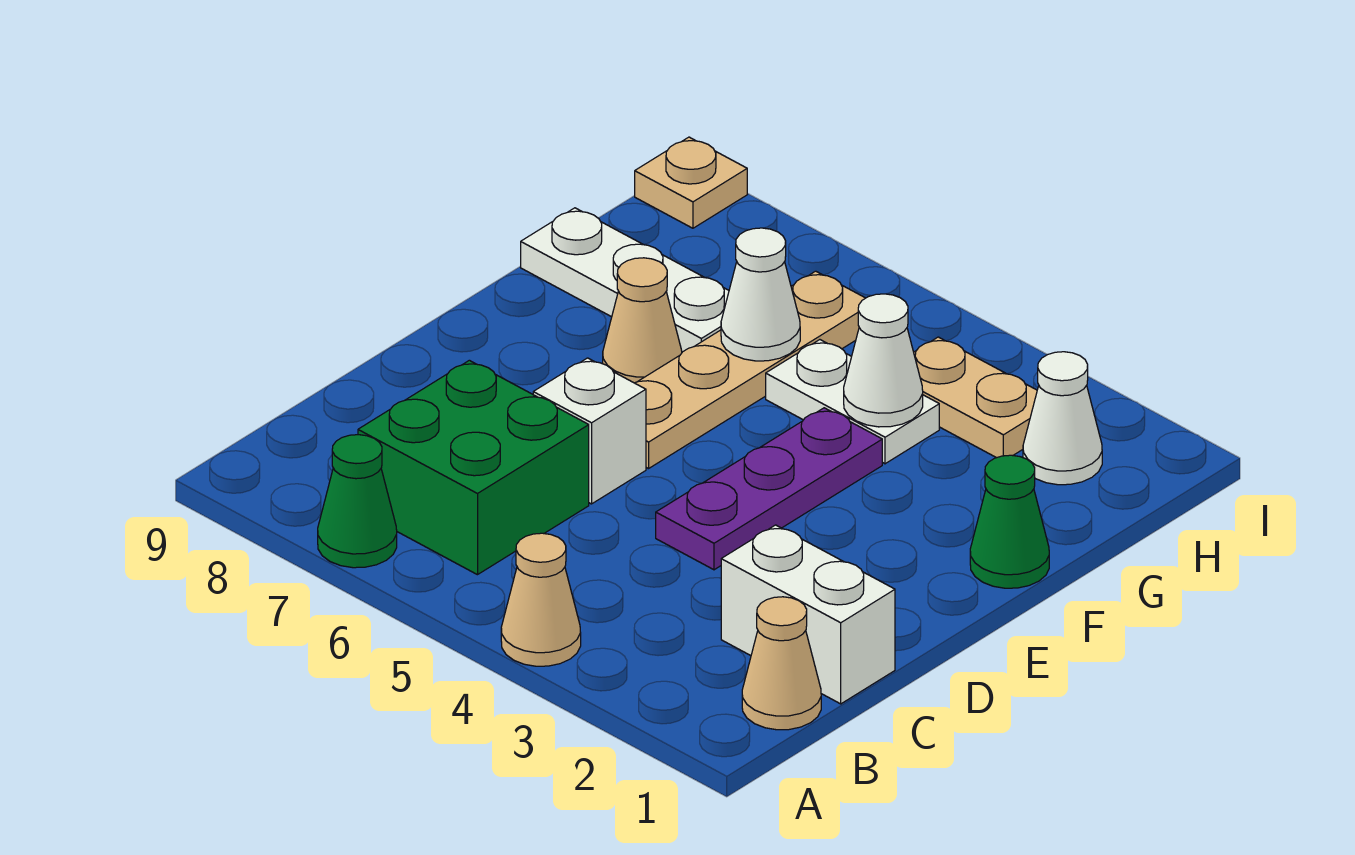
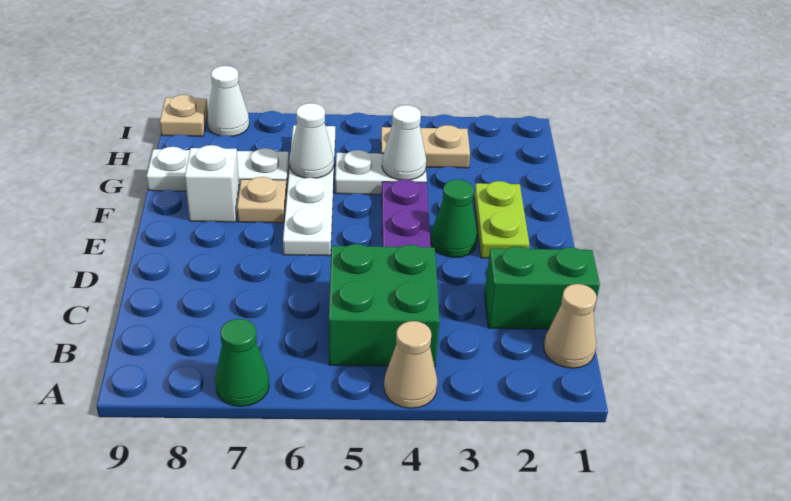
green brick B6:C7 level 1 -> green brick B4:C5 level 1
white brick C1:C2 level 1 -> green brick C1:C2 level 1
white brick D6 level 1 -> white brick F8 level 1
none -> lime plate E2:F2 level 1
tan plate E6:H6 level 1 -> white plate E6:H6 level 1
green cone F1 level 1 -> green cone E3 level 1
tan cone F7 level 1 -> tan plate F7 level 1
white cone H2 level 1 -> white cone I8 level 1

